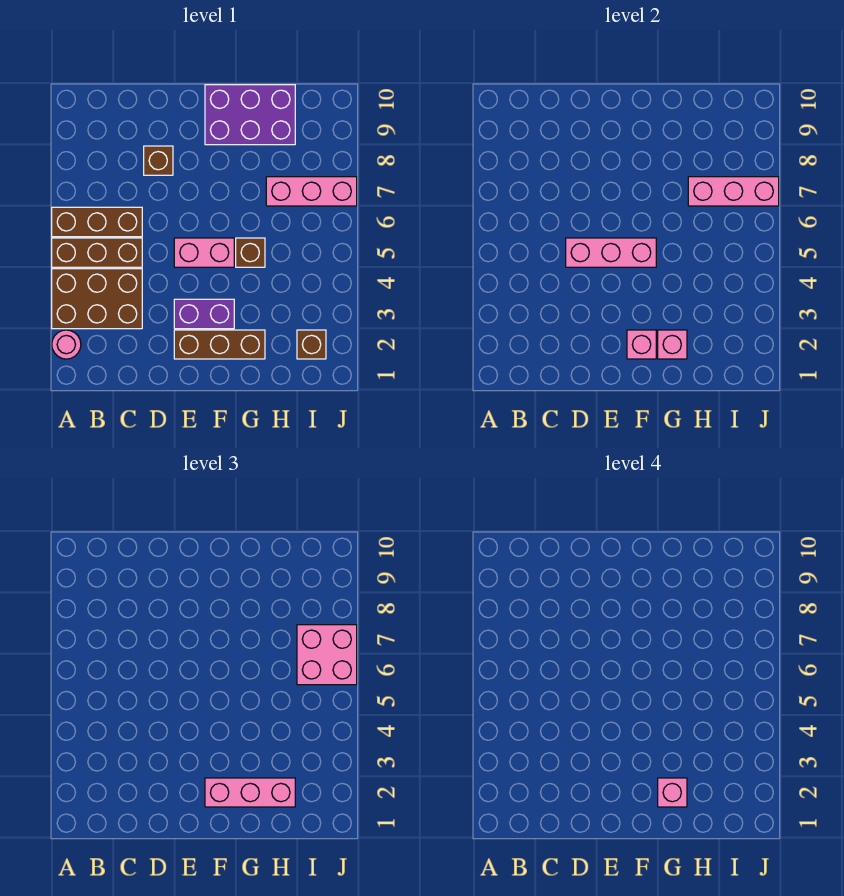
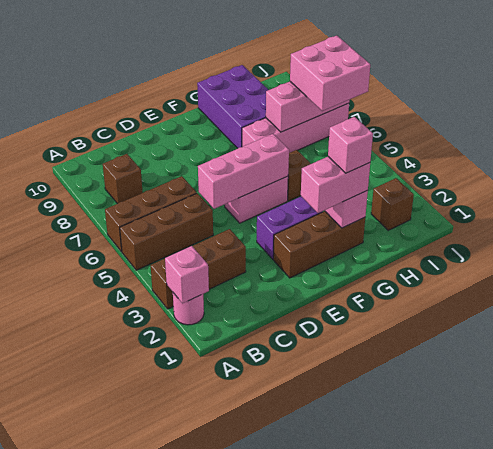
brown brick A3:C4 level 1 -> brown brick A3:C3 level 1
brown brick D8 level 1 -> brown brick B8 level 1
pink brick F2 level 2 -> pink brick A2 level 2
pink brick F2:H2 level 3 -> pink brick F2:G2 level 3
purple brick F9:H10 level 1 -> purple brick G8:H10 level 1
pink brick H7:J7 level 1 -> pink brick G7:J7 level 1

